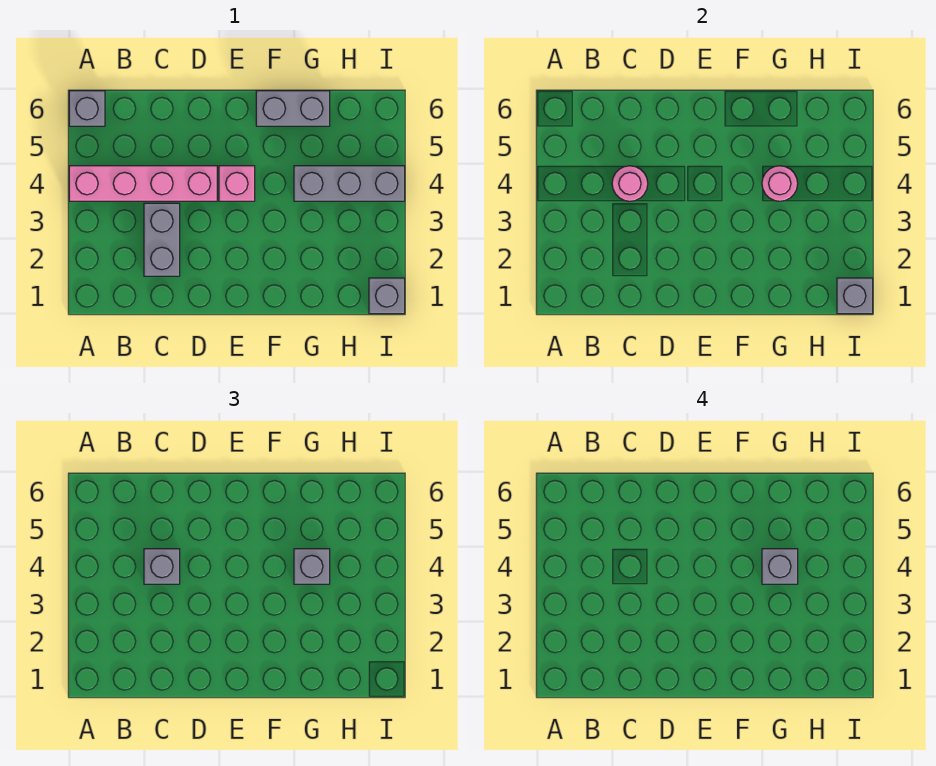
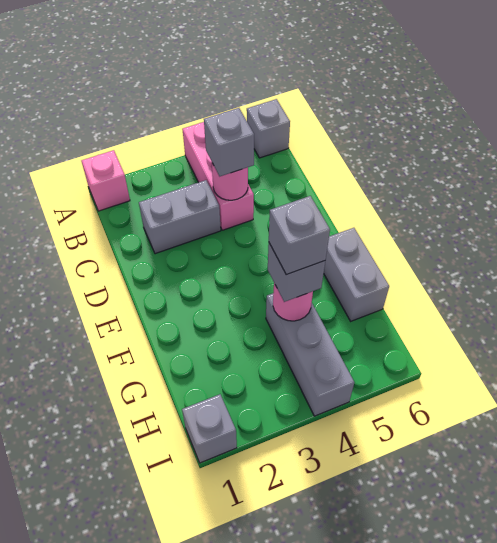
pink brick A4:D4 level 1 -> pink brick A4:C4 level 1
pink brick E4 level 1 -> pink brick A1 level 1
grey brick I1 level 2 -> none

